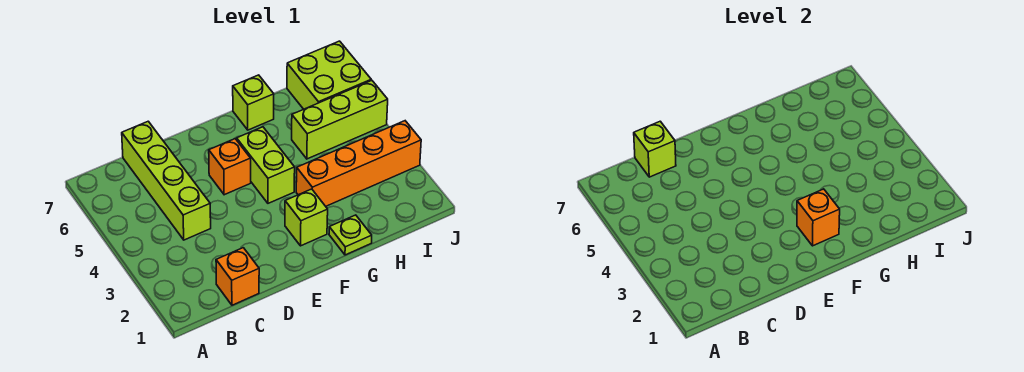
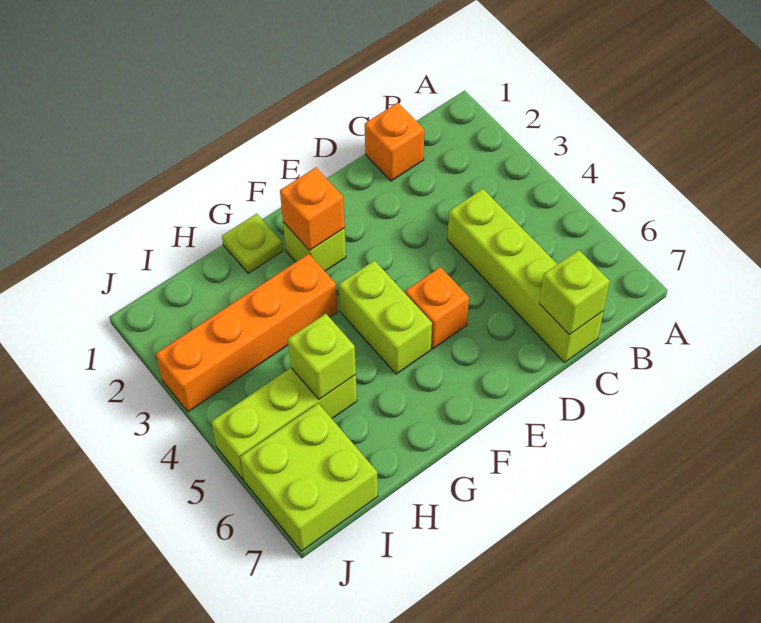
lime brick G7 level 1 -> lime brick H5 level 2

